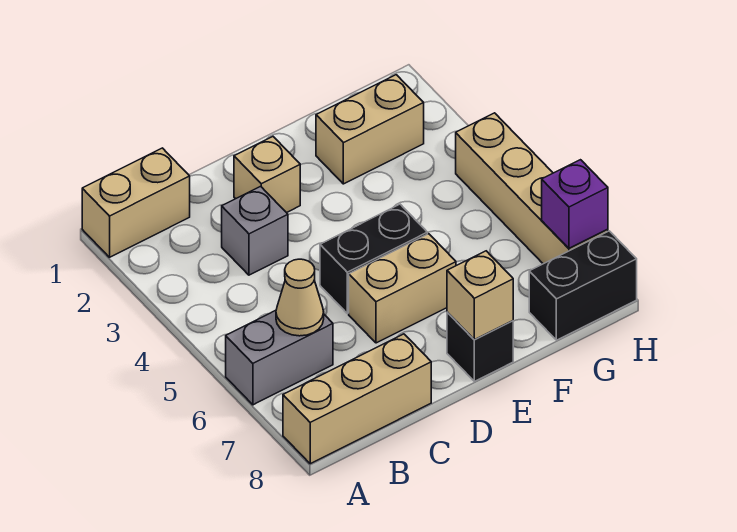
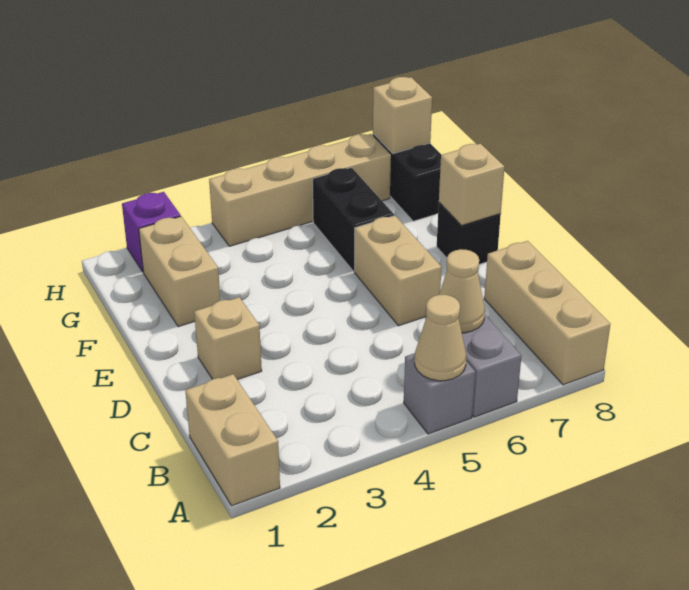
none -> tan cone A5 level 2
grey brick C3 level 1 -> grey brick A5 level 1
black brick D5:E5 level 1 -> black brick F6:G6 level 1
purple brick H7 level 2 -> purple brick H2 level 1
none -> tan brick H8 level 2

